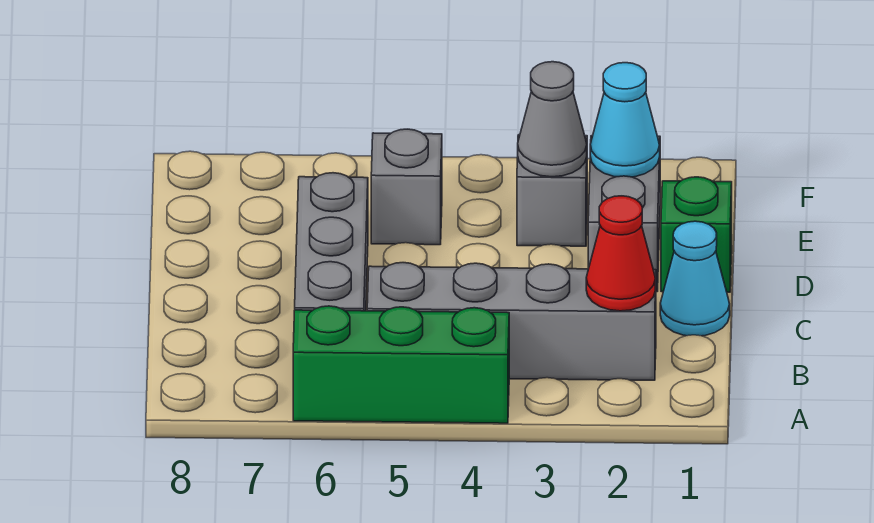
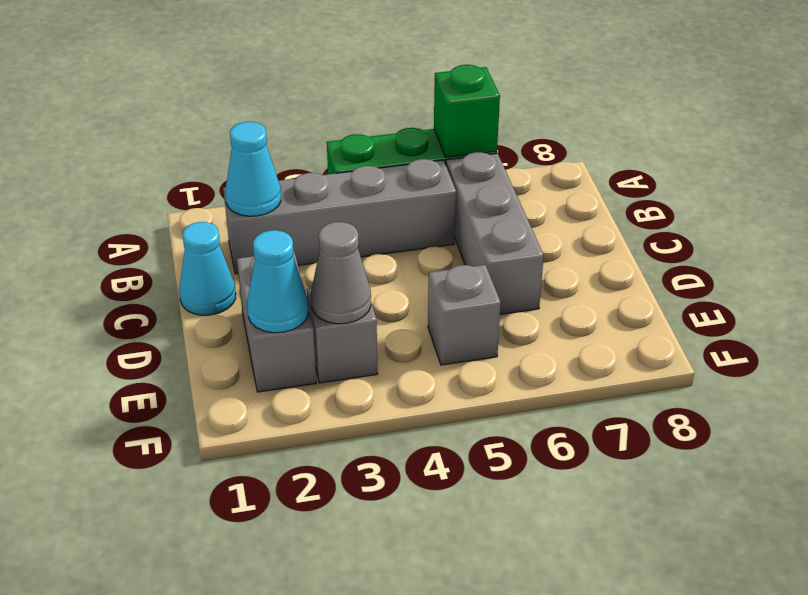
red cone B2 level 2 -> cyan cone B2 level 2
green brick D1 level 1 -> green brick A6 level 2

